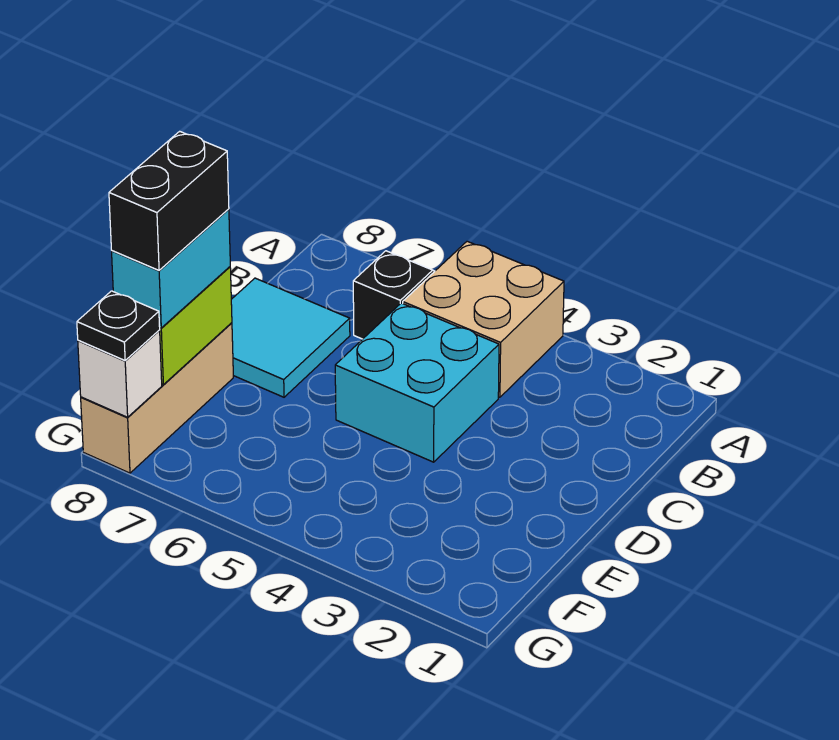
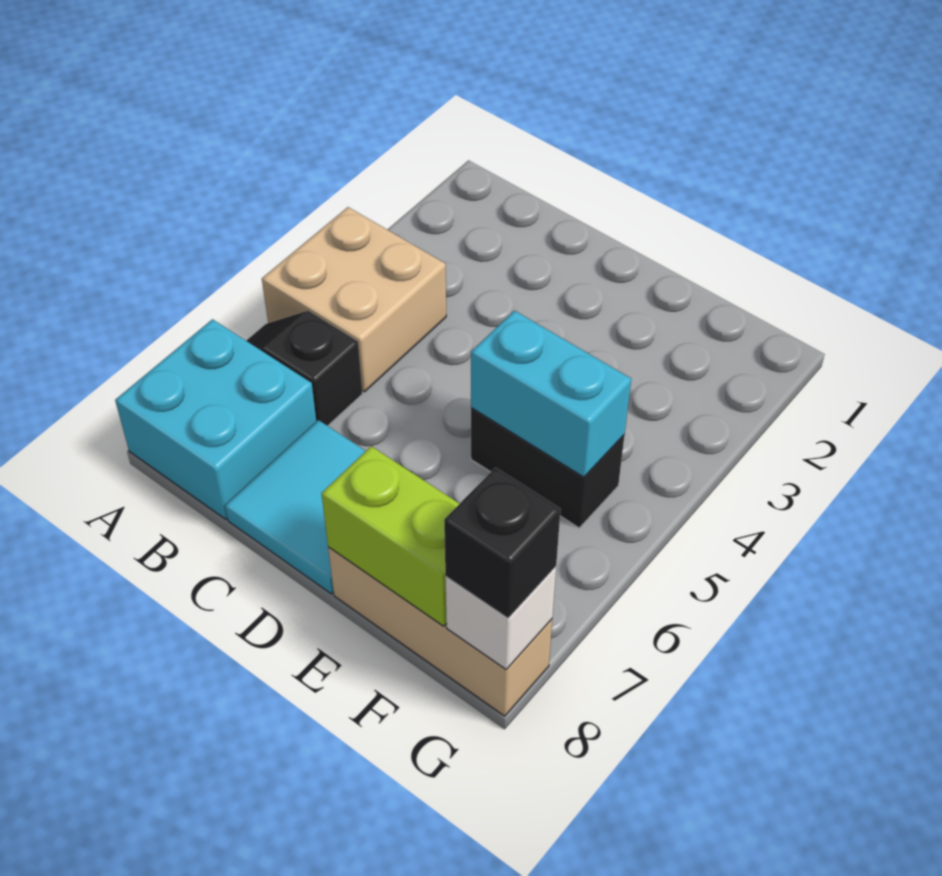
cyan brick C4:D5 level 1 -> cyan brick A7:B8 level 1
cyan brick E8:F8 level 3 -> cyan brick E5:F5 level 2
black brick E8:F8 level 4 -> black brick E5:F5 level 1
black plate G8 level 3 -> black brick G8 level 3

